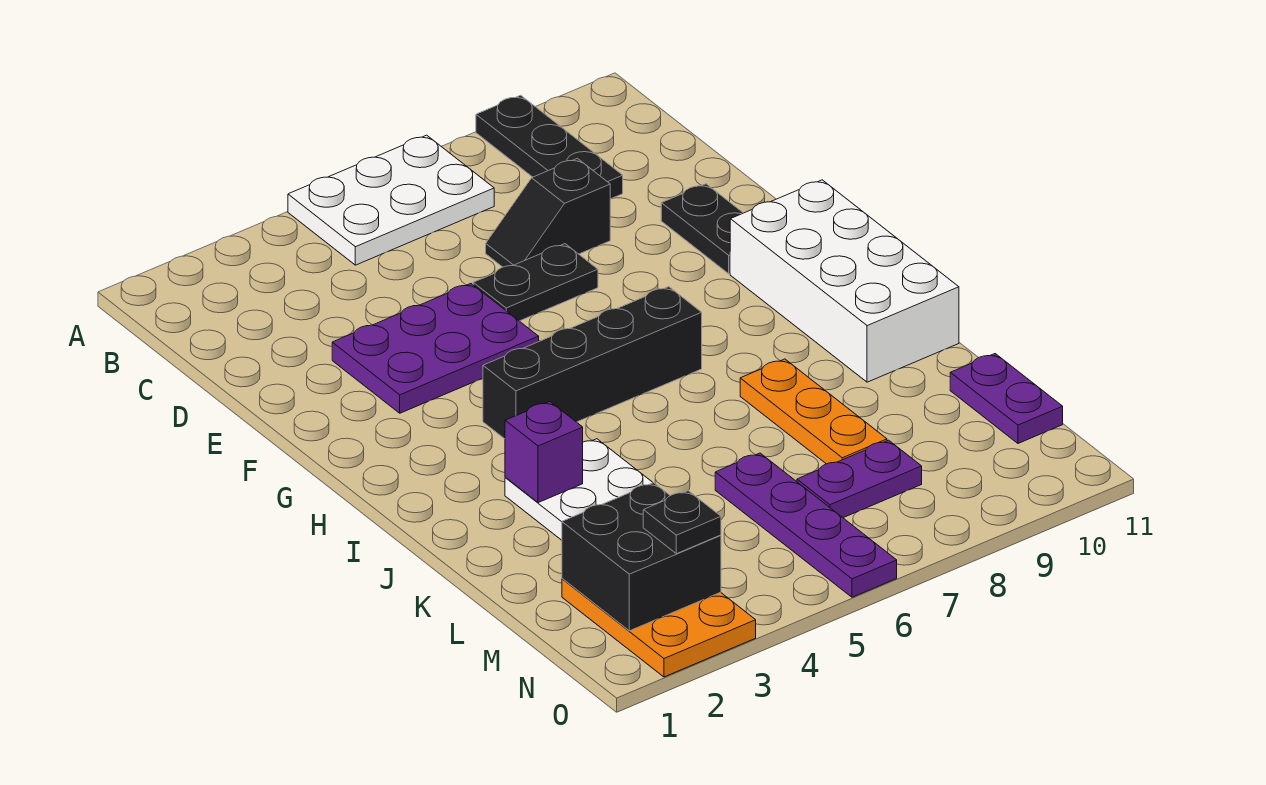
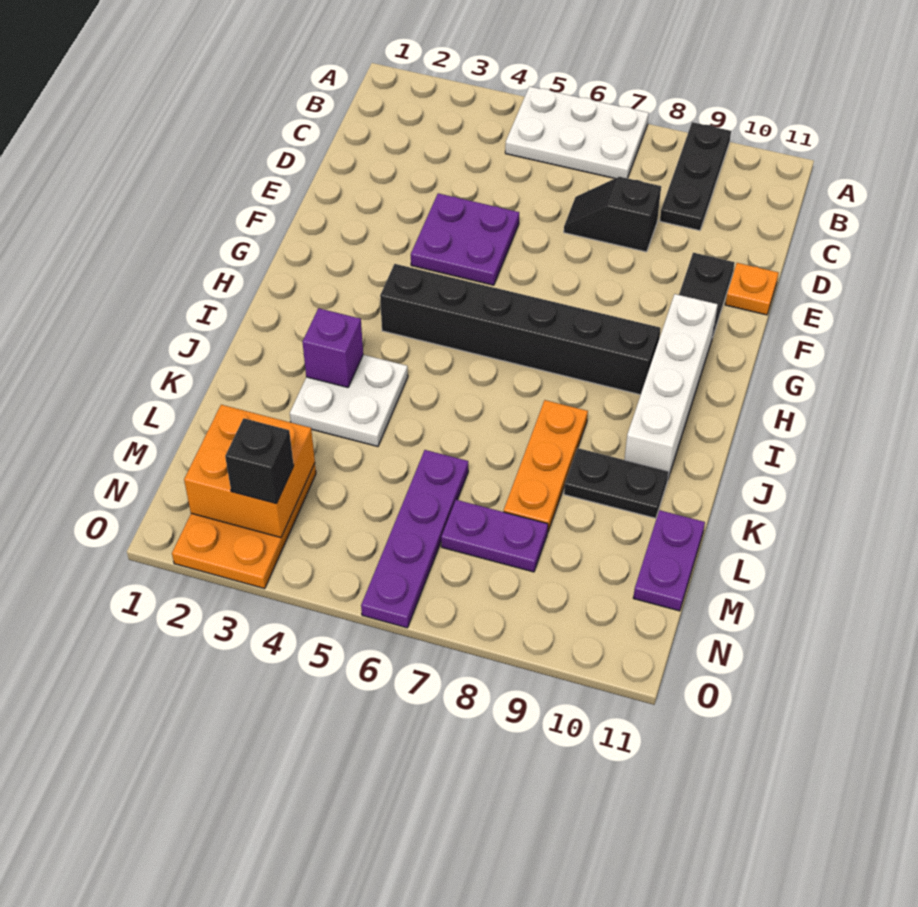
purple plate E3:F5 level 1 -> purple plate E4:F5 level 1
black plate E6:E7 level 1 -> black plate K9:K10 level 1
none -> orange plate E11 level 1
white brick G10:J11 level 1 -> white brick G10:J10 level 1
black brick H4:H7 level 1 -> black brick H4:H9 level 1
black brick M2:N3 level 2 -> orange brick M2:N3 level 2
black plate N3 level 3 -> black brick N3 level 3

